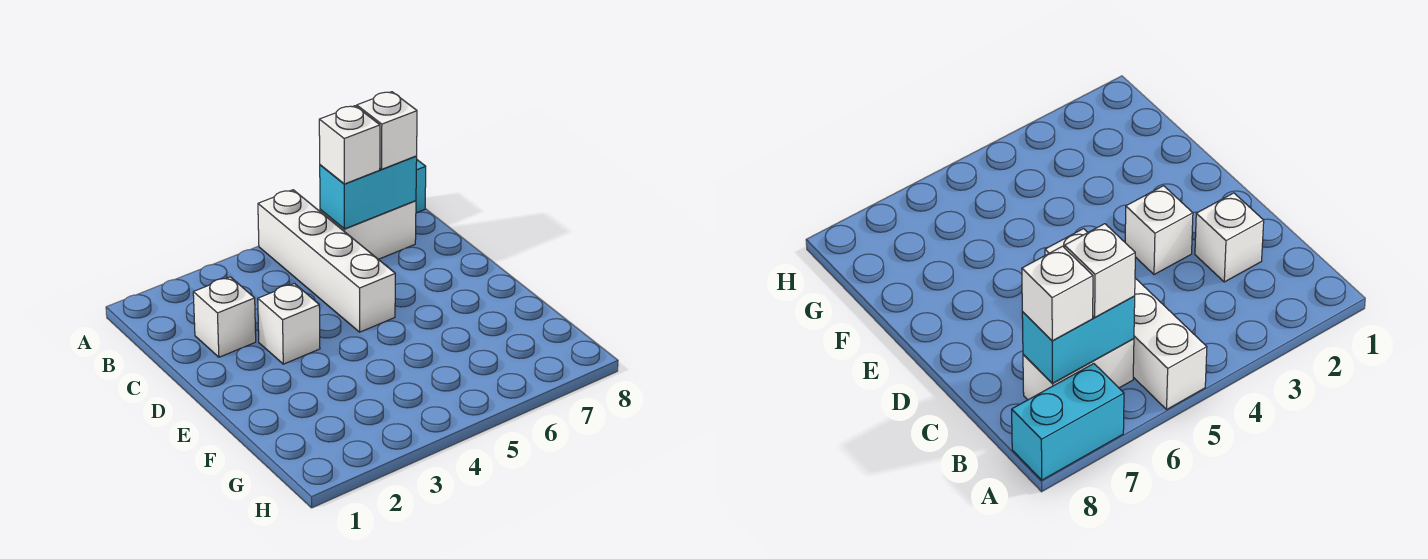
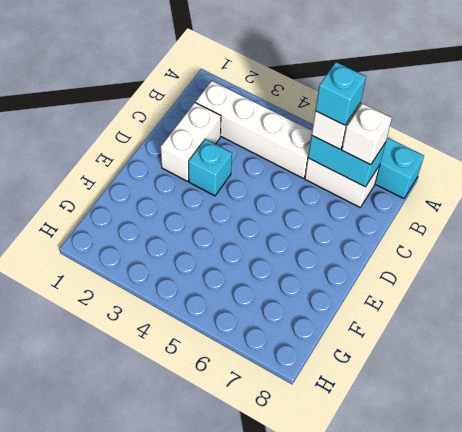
white brick A5:D5 level 1 -> white brick B2:B5 level 1
none -> cyan brick B6 level 4
white brick C2 level 1 -> white brick C2:D2 level 1
white brick D3 level 1 -> cyan brick D3 level 1

